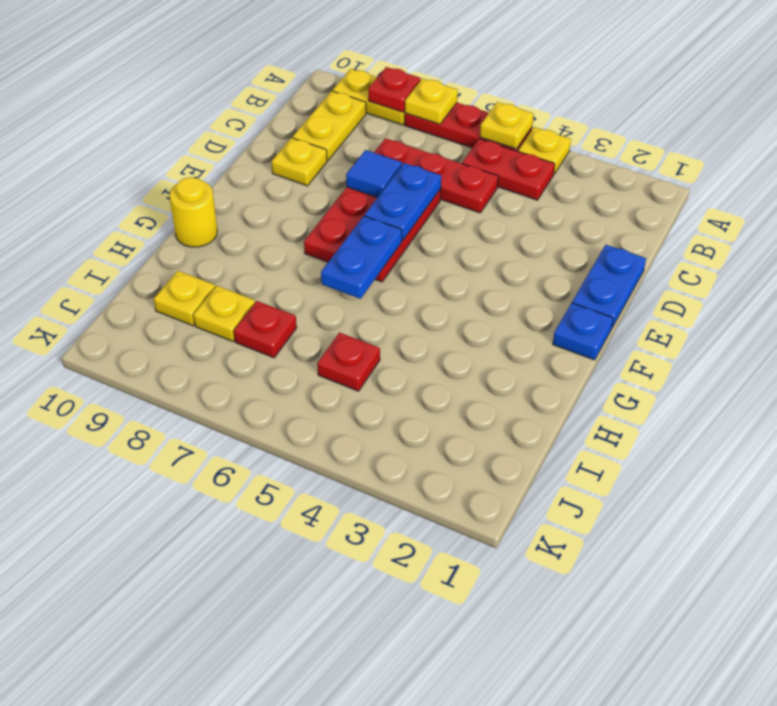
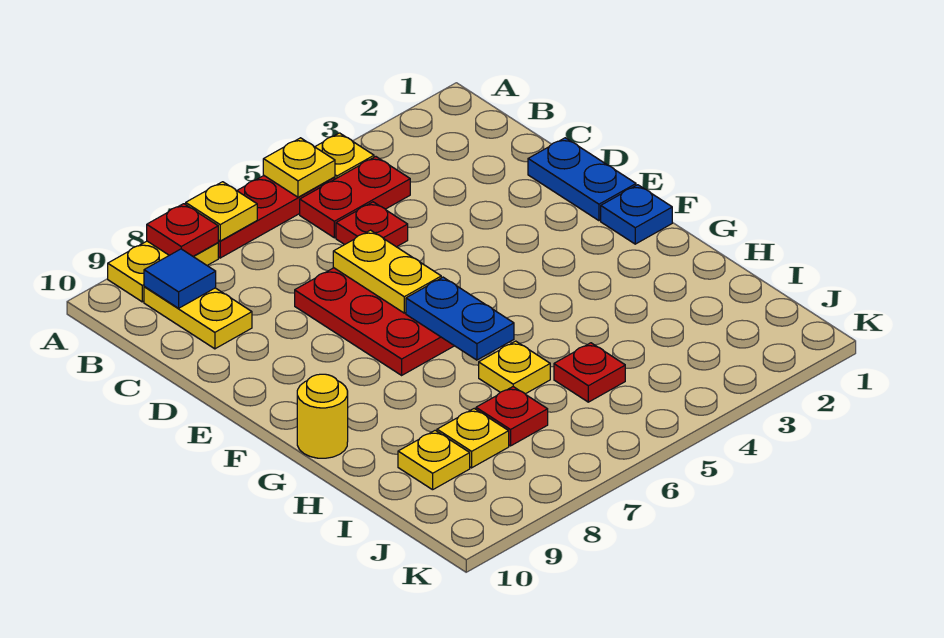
red plate C5:C7 level 1 -> red plate C5 level 1
blue plate D6:E6 level 2 -> yellow plate D6:E6 level 2
blue tile D7 level 2 -> blue tile B9 level 2
yellow plate D9 level 1 -> yellow plate H6 level 1

